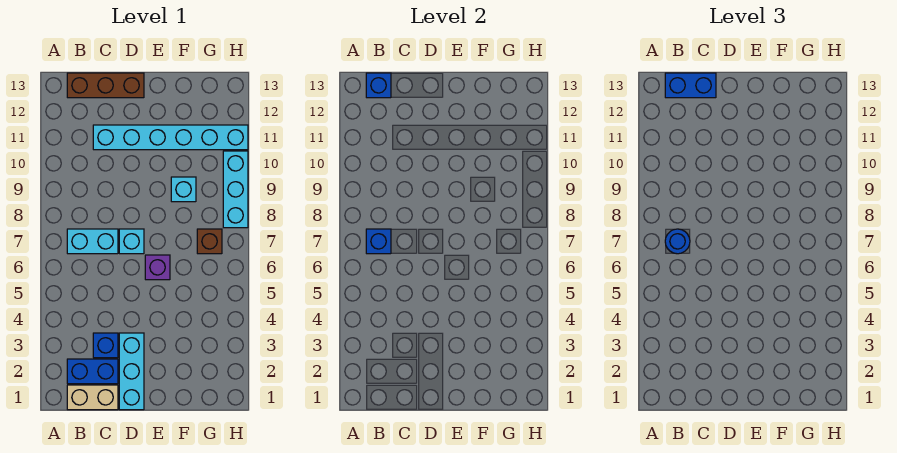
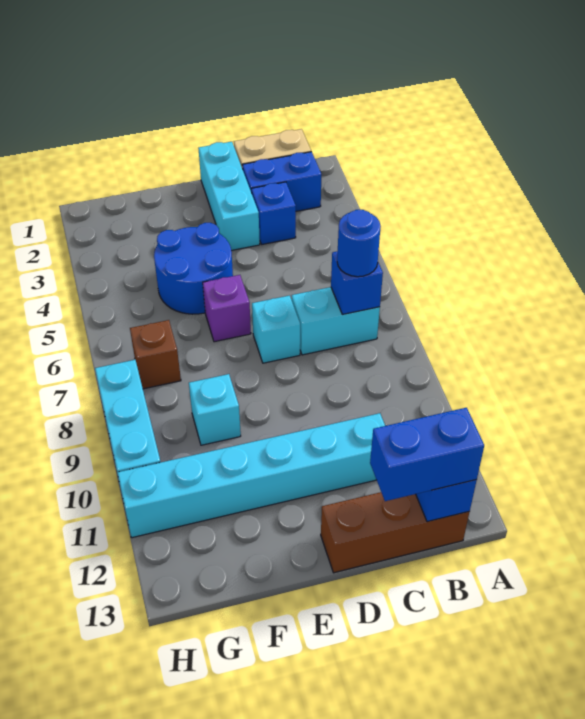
none -> blue round brick E4:F5 level 1

